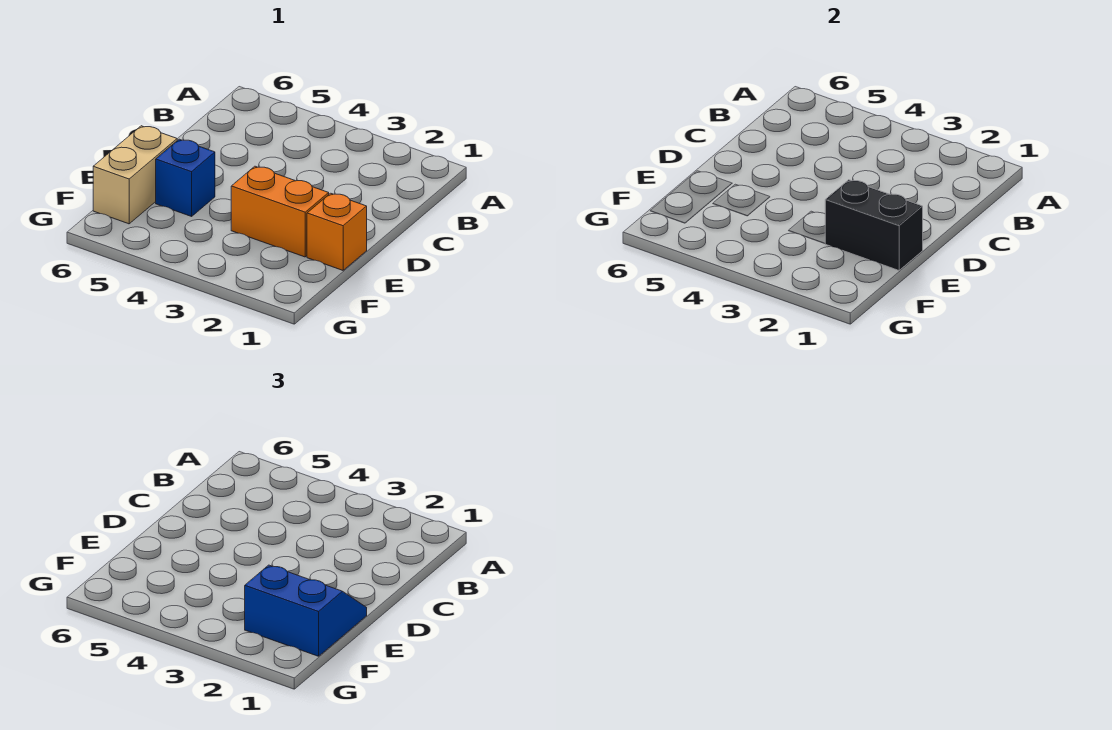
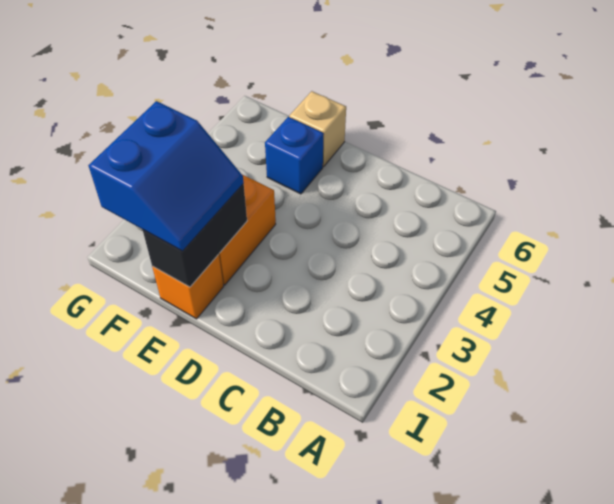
tan brick E6:F6 level 1 -> tan brick E6 level 1

